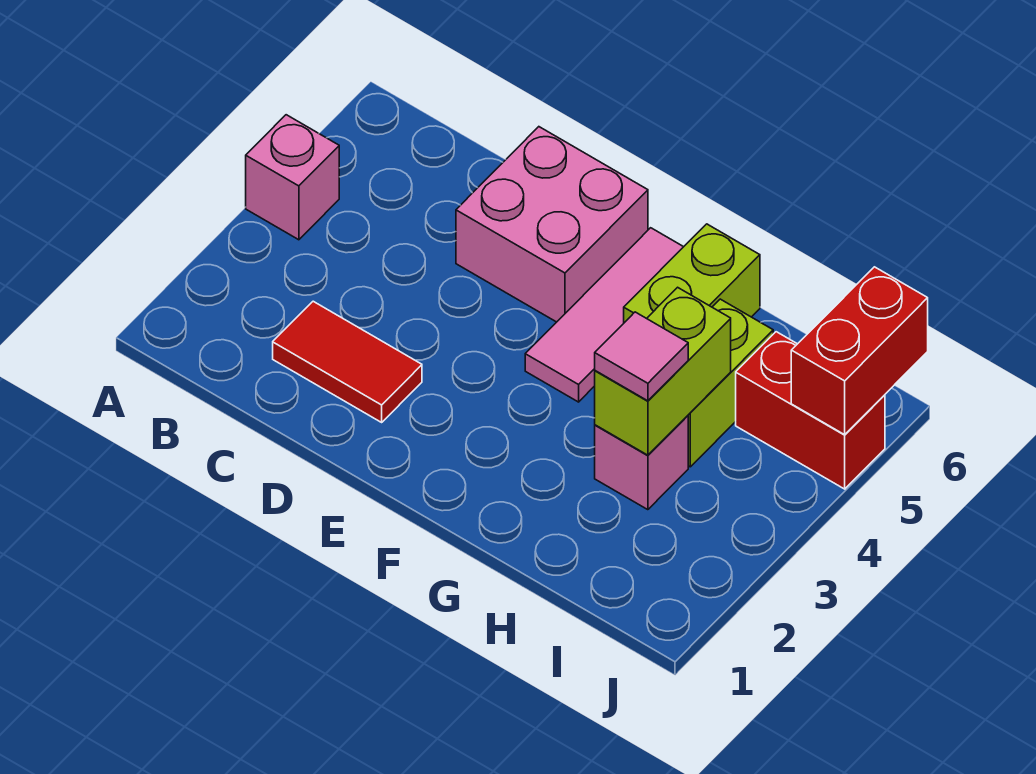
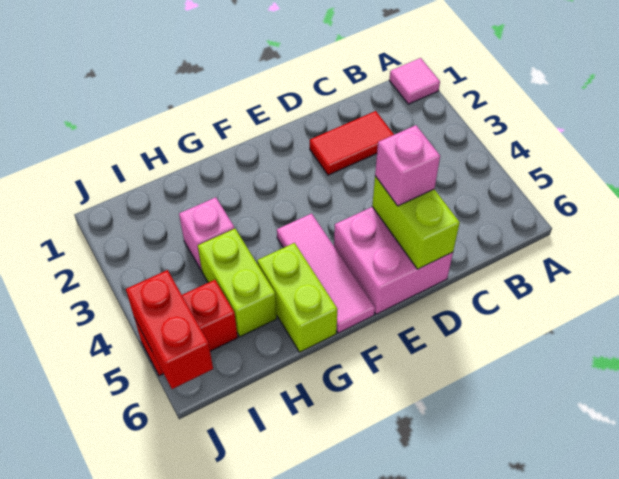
pink brick A4 level 1 -> pink brick D5 level 3
lime brick H3:H4 level 2 -> lime brick D5:D6 level 2
pink tile H3 level 3 -> pink tile A1 level 1

